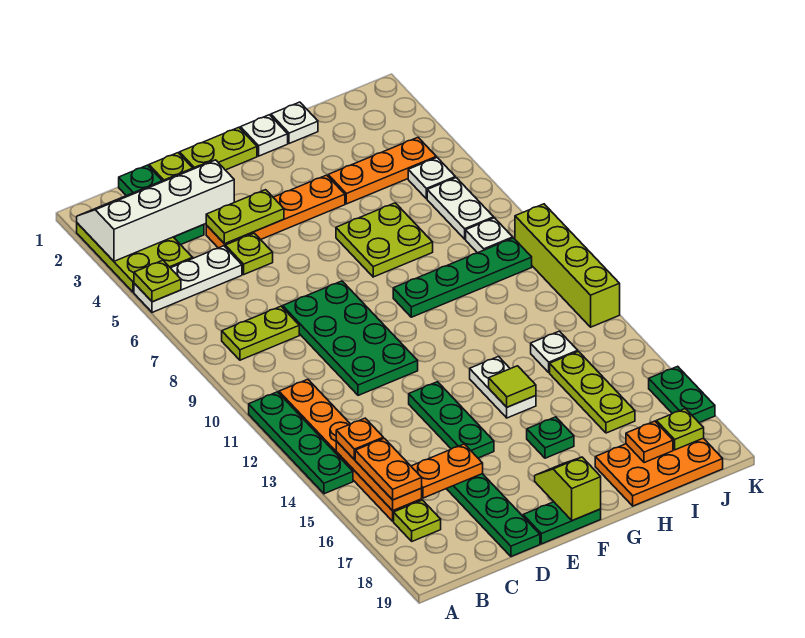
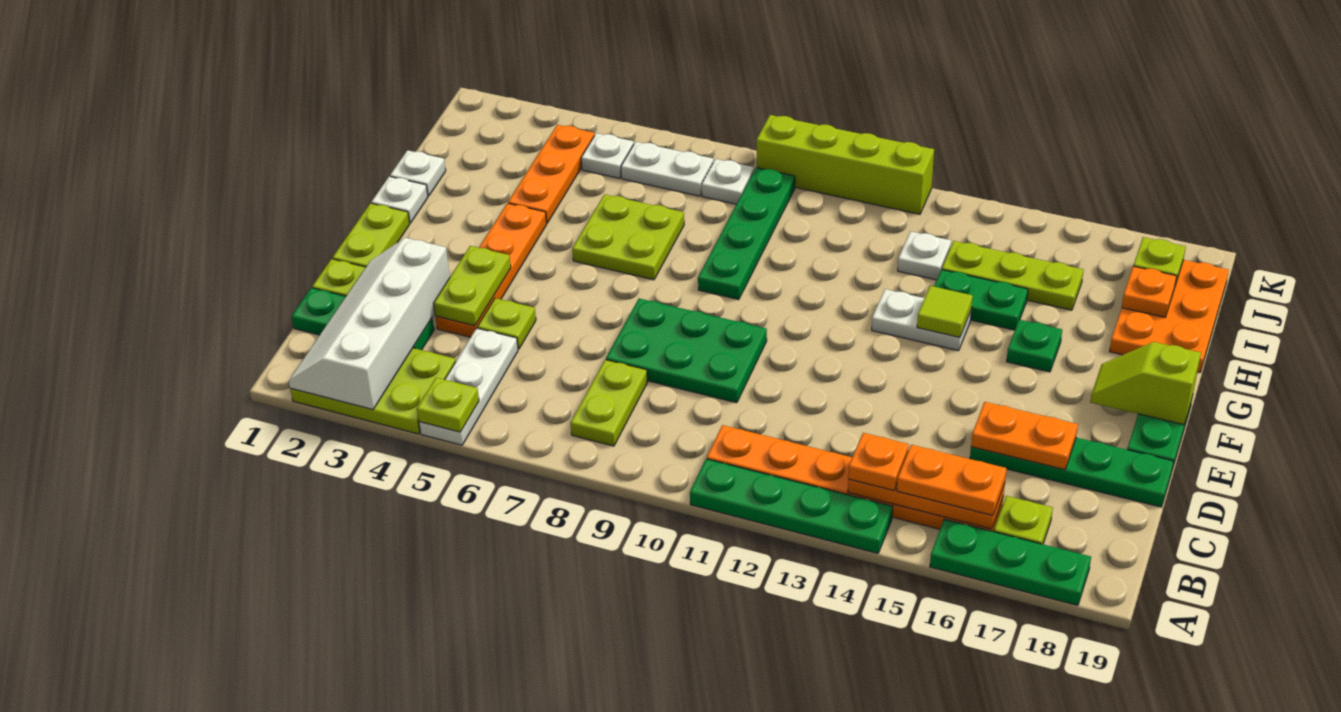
orange plate C16:D16 level 2 -> orange plate D16:D17 level 2
green plate D8:E11 level 1 -> green plate D8:E10 level 1
green plate E13:E15 level 1 -> green plate A16:A18 level 1
green plate K16:K17 level 1 -> green plate H14:H15 level 1

